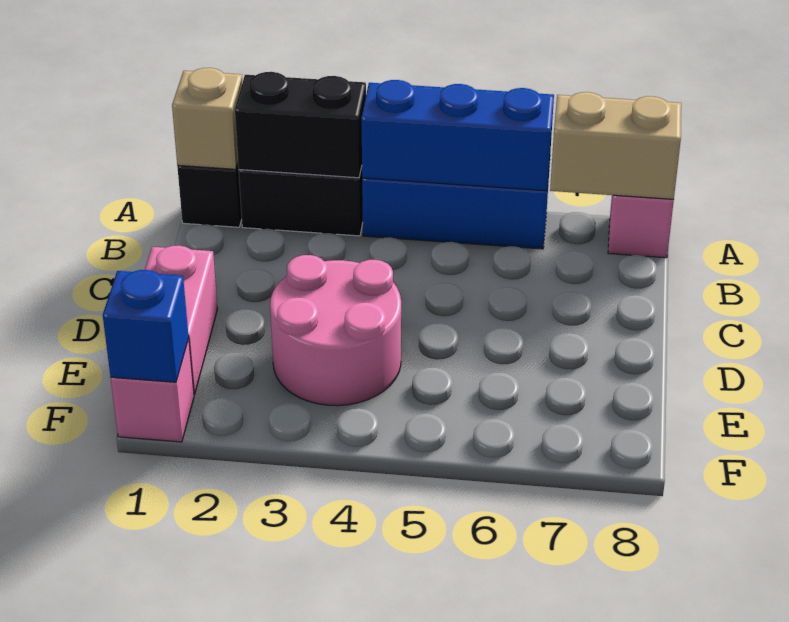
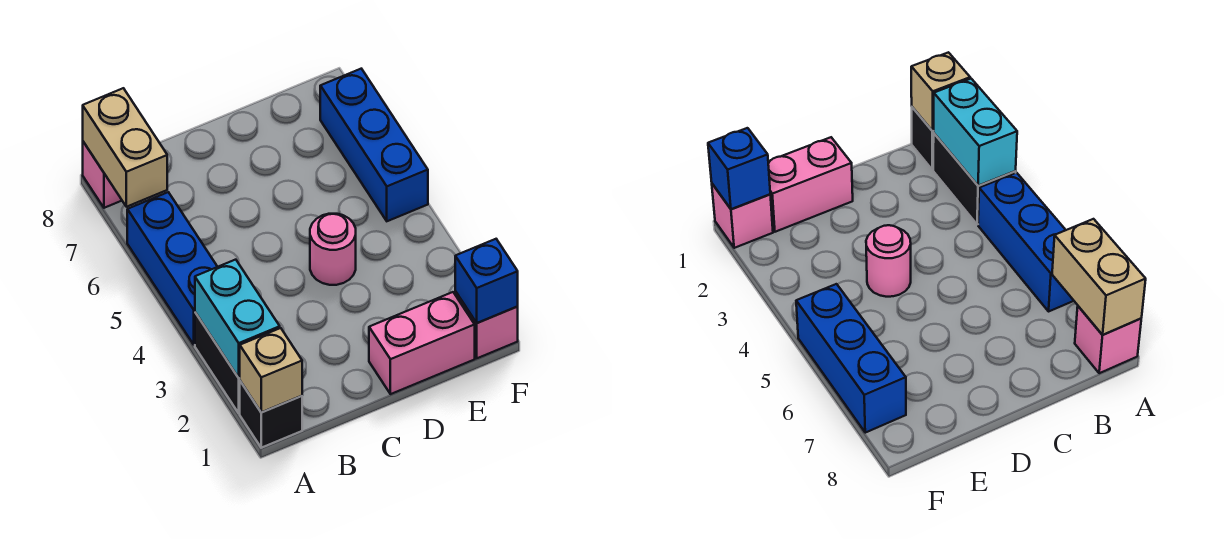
black brick A2:A3 level 2 -> cyan brick A2:A3 level 2
blue brick A4:A6 level 2 -> blue brick F5:F7 level 1
pink round brick D3:E4 level 1 -> pink round brick D4 level 1

